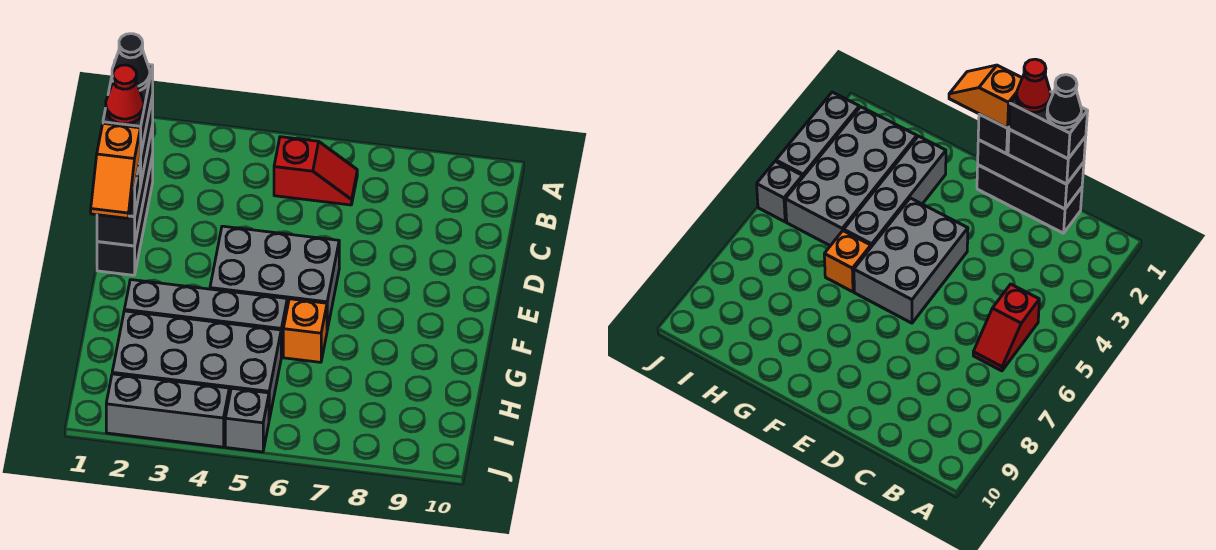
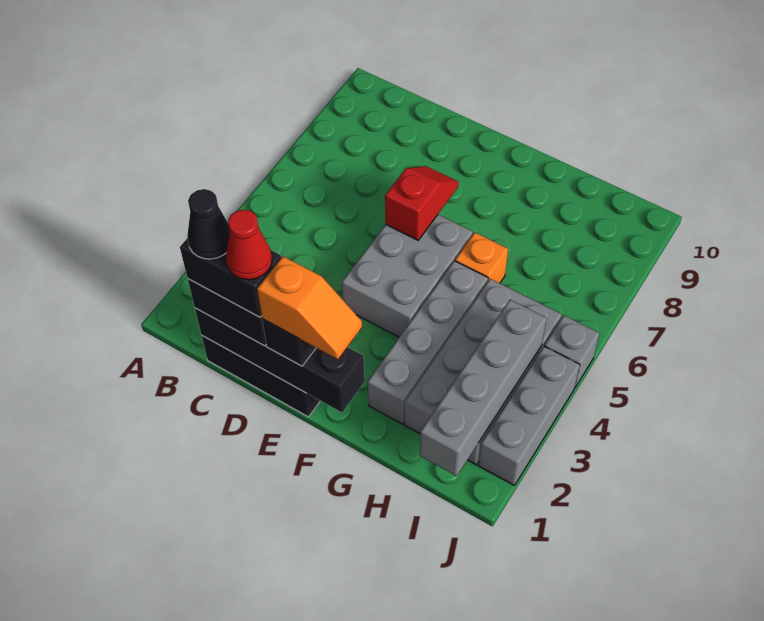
red slope B5:B6 level 1 top 5 -> red slope E6:E7 level 2 top 6
black brick C1:E1 level 2 -> black brick C1:F1 level 2
none -> grey brick I1:I4 level 2

